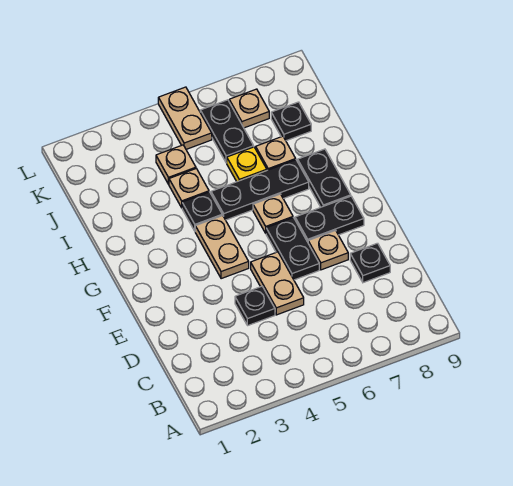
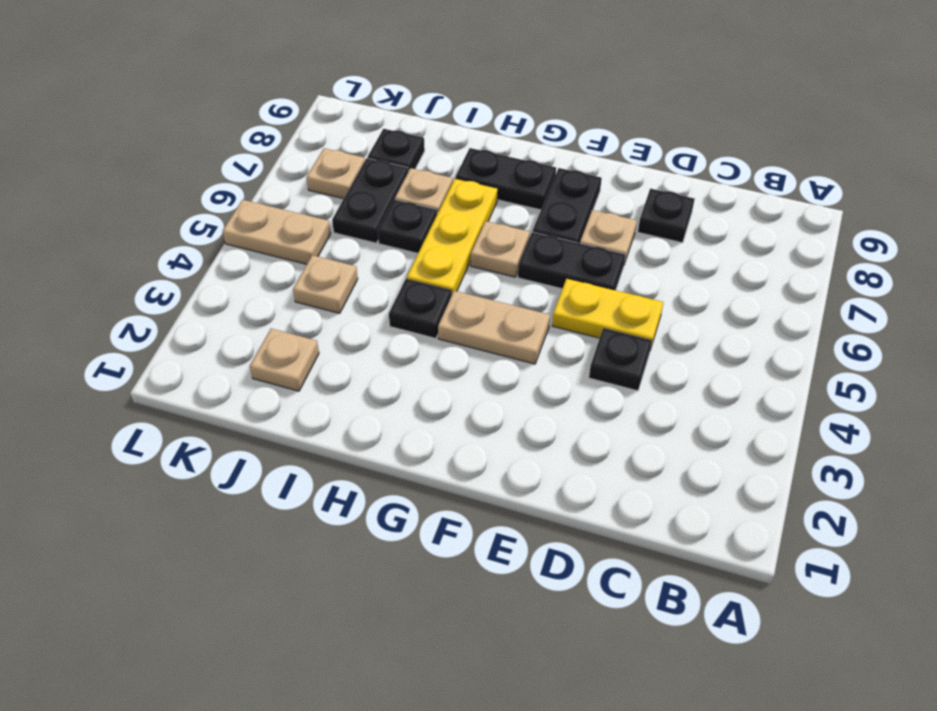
tan plate D5:E5 level 1 -> yellow plate D5:E5 level 1
black plate H5:H7 level 1 -> yellow plate H5:H7 level 1
tan plate I4 level 1 -> tan plate J2 level 1
yellow plate I6 level 1 -> black plate I6 level 1
black plate J6:K6 level 1 -> black plate J6:J7 level 1

